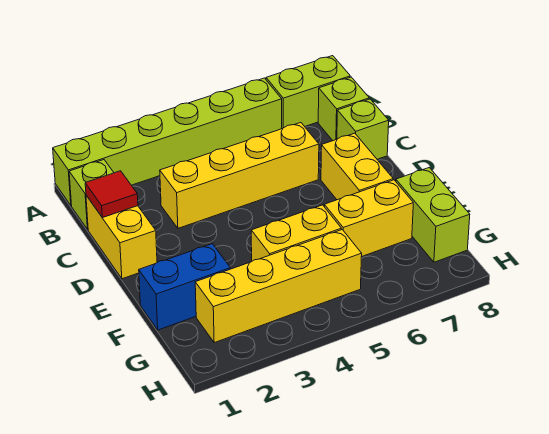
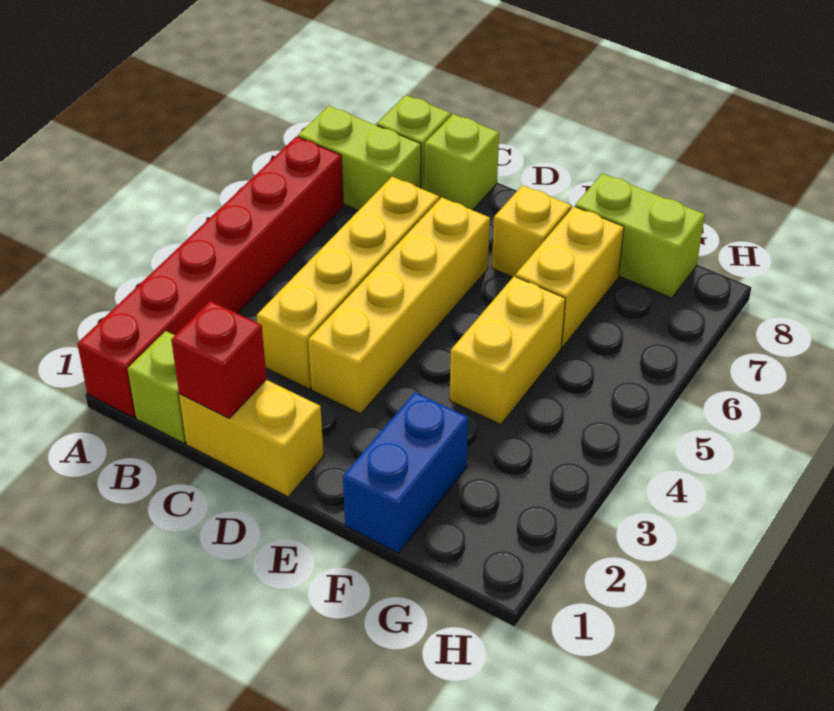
lime brick A1:A6 level 1 -> red brick A1:A6 level 1
lime brick A7:A8 level 1 -> lime brick A7:B7 level 1
red tile C1 level 2 -> red brick C1 level 2
yellow brick D7:E7 level 1 -> yellow brick E7 level 1
yellow brick G2:G5 level 1 -> yellow brick D3:D6 level 1

